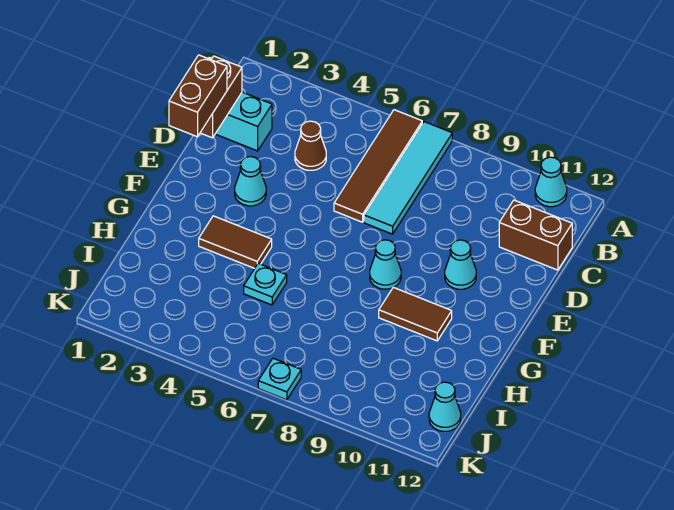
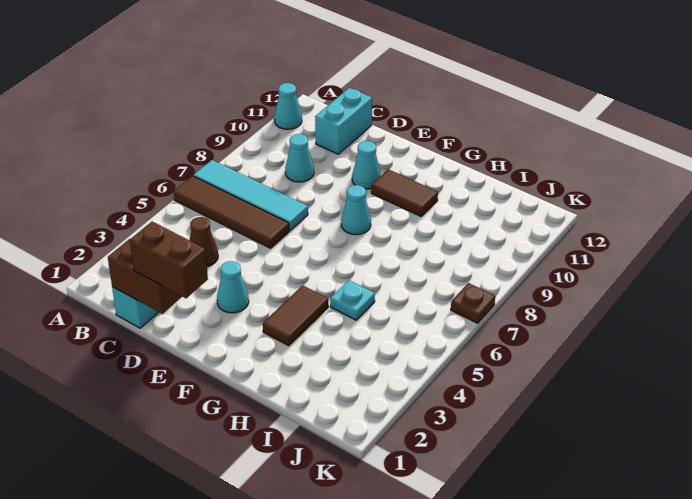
brown brick C11:C12 level 1 -> cyan brick C11:C12 level 1
brown tile G9:G10 level 1 -> brown tile F10:G10 level 1
cyan cone J12 level 1 -> cyan cone C9 level 1
cyan plate K7 level 1 -> brown plate K7 level 1

